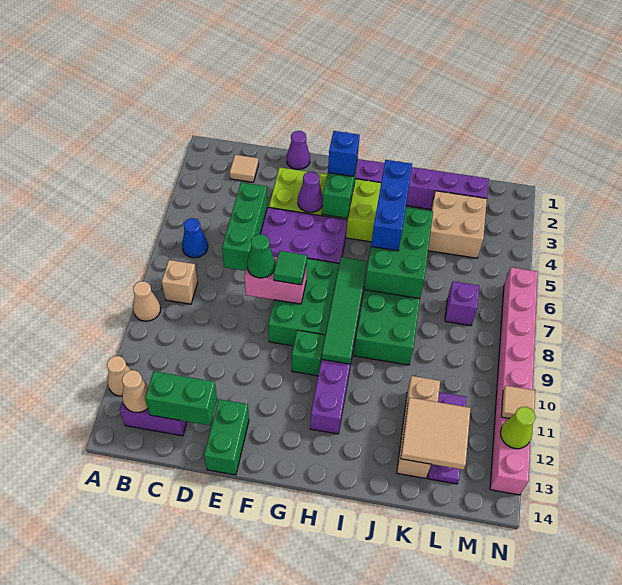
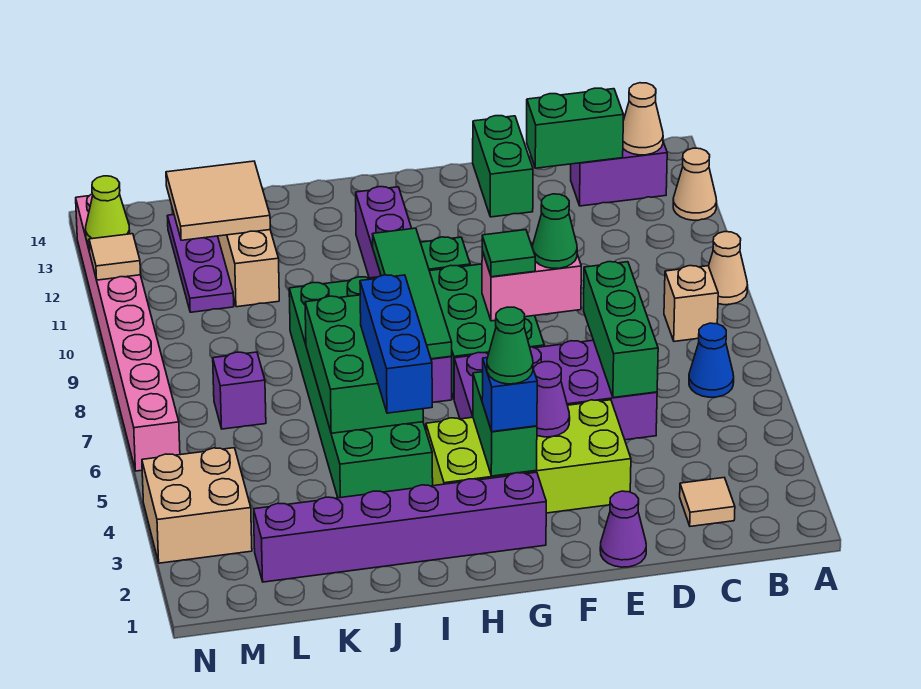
none -> green cone G3 level 4
tan brick K3:L4 level 1 -> tan brick M3:N4 level 1

